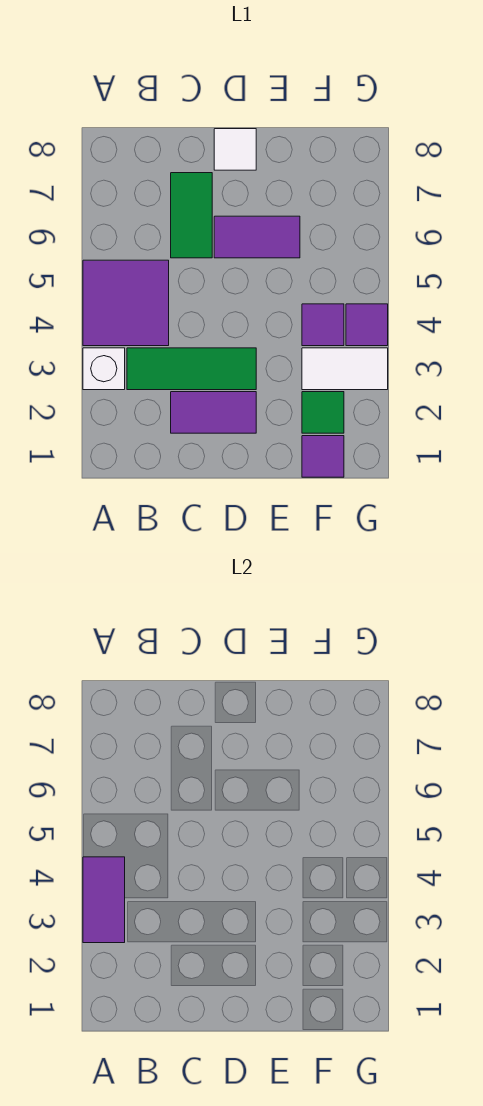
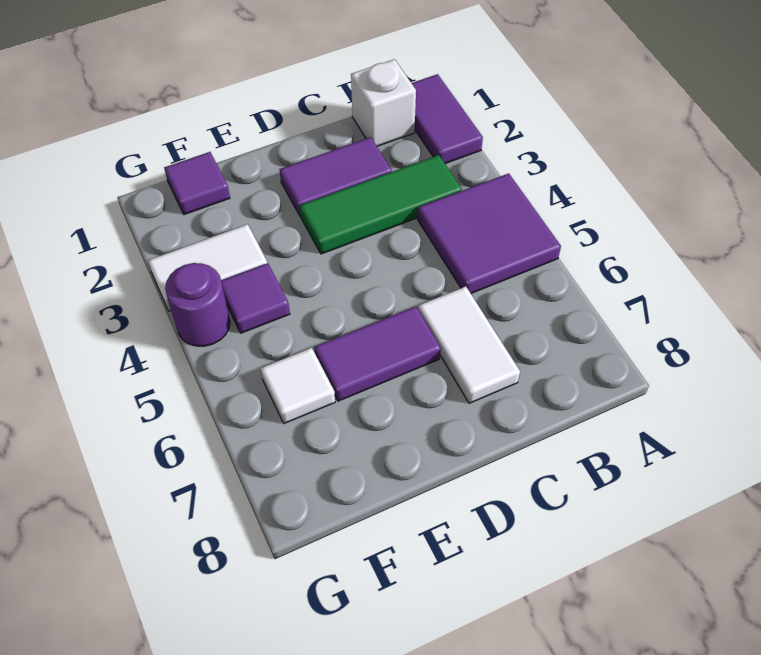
white brick A3 level 1 -> white brick B1 level 1
purple tile A3:A4 level 2 -> purple tile A1:A2 level 1
green tile C6:C7 level 1 -> white tile C6:C7 level 1
white tile D8 level 1 -> white tile F6 level 1
green tile F2 level 1 -> none
purple tile G4 level 1 -> purple round brick G4 level 1

